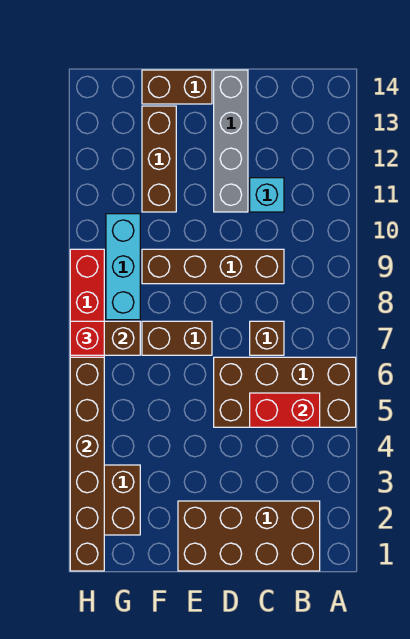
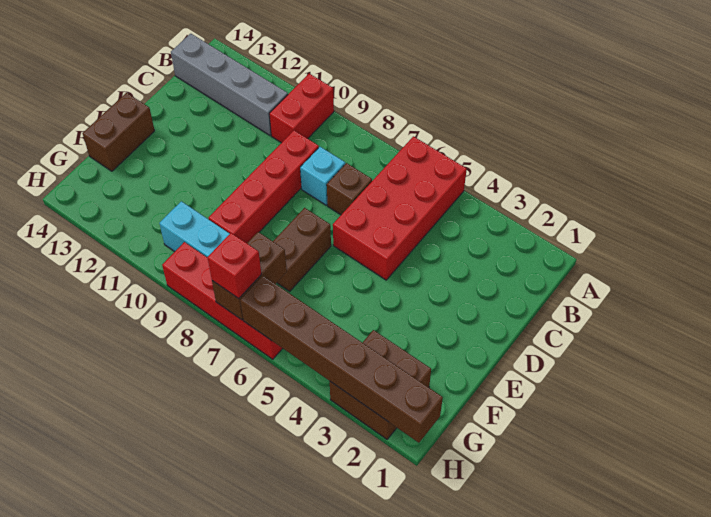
brown brick A5:D6 level 1 -> red brick A5:D6 level 1
brown brick B1:E2 level 1 -> none
red brick B5:C5 level 2 -> red brick A10:B10 level 1
brown brick C9:F9 level 1 -> red brick C9:F9 level 1
cyan brick C11 level 1 -> cyan brick C8 level 1
grey brick D11:D14 level 1 -> grey brick B11:B14 level 1
brown brick F11:F13 level 1 -> none

